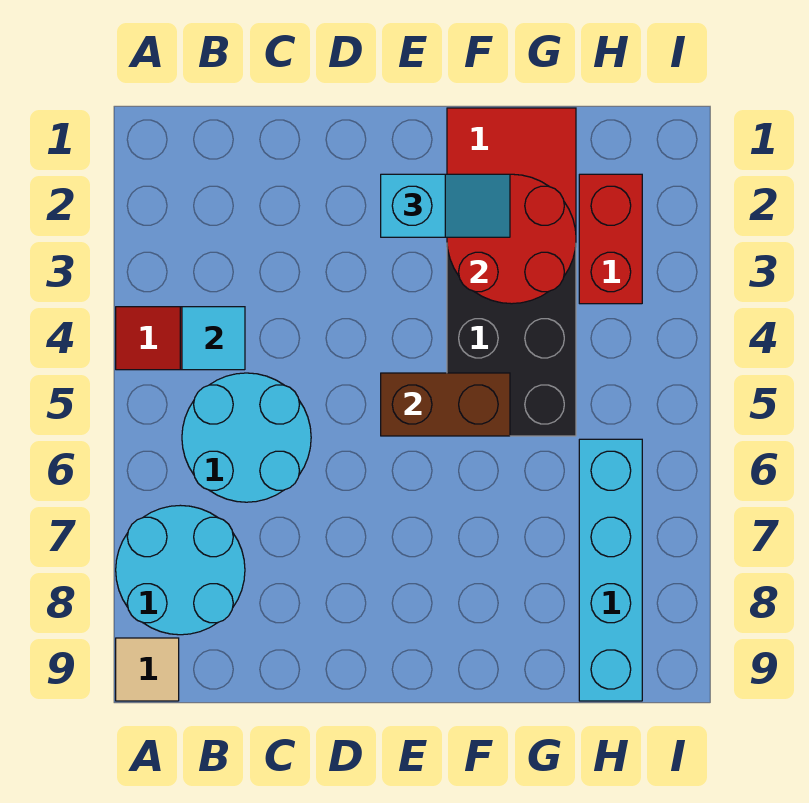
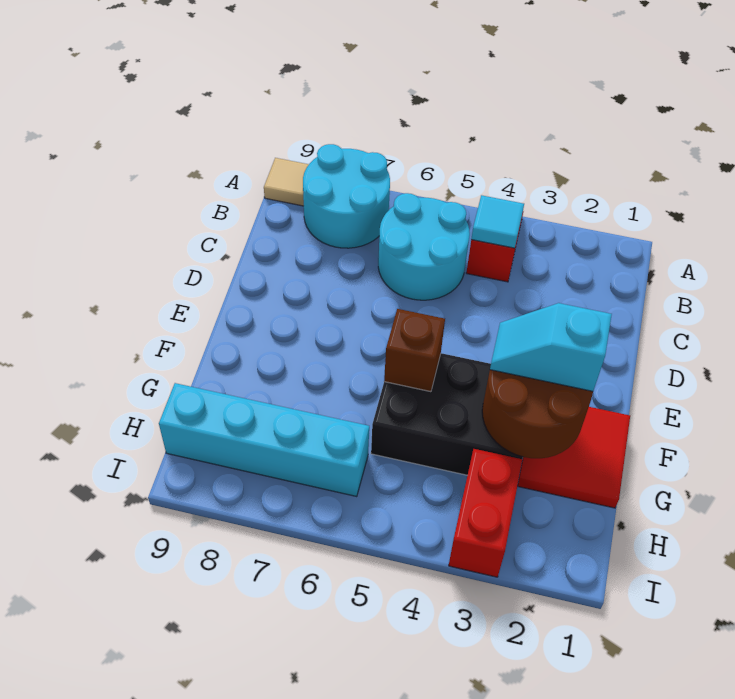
cyan slope E2:F2 level 3 top E -> cyan slope F2:F3 level 3 top 2
brown brick E5:F5 level 2 -> brown brick F5 level 2
red round brick F2:G3 level 2 -> brown round brick F2:G3 level 2
red brick H2:H3 level 1 -> red brick H3:I3 level 1

